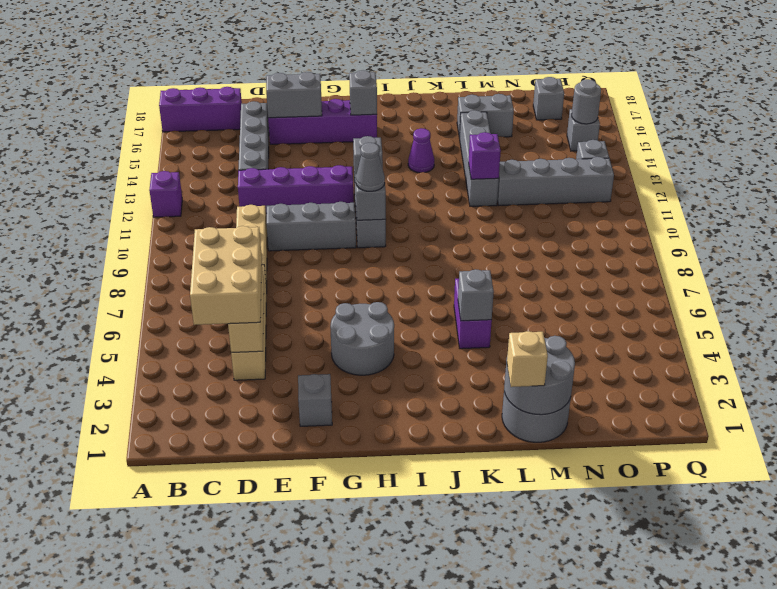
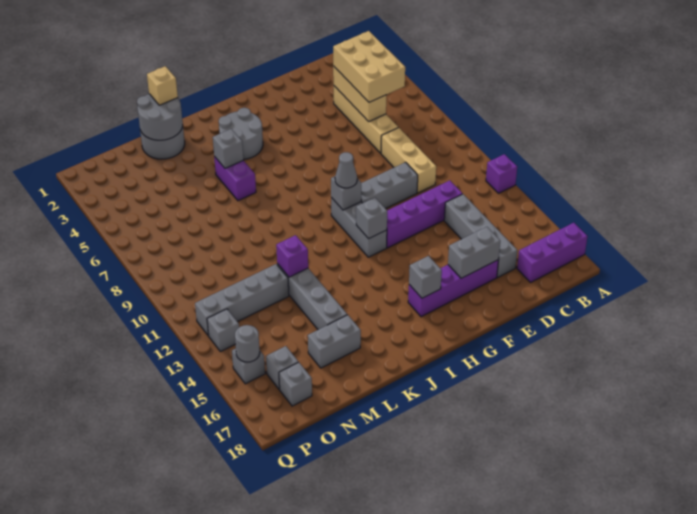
grey brick F2 level 1 -> grey brick O16 level 1
grey round brick G4:H5 level 1 -> grey round brick I3:J4 level 1
purple cone J14 level 1 -> none

